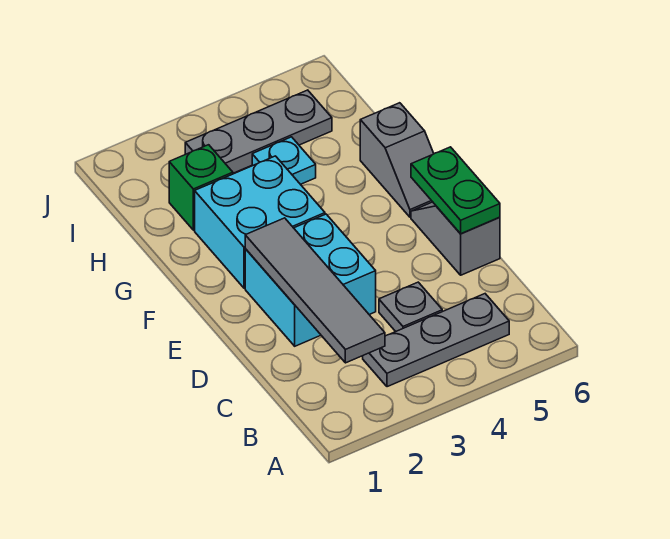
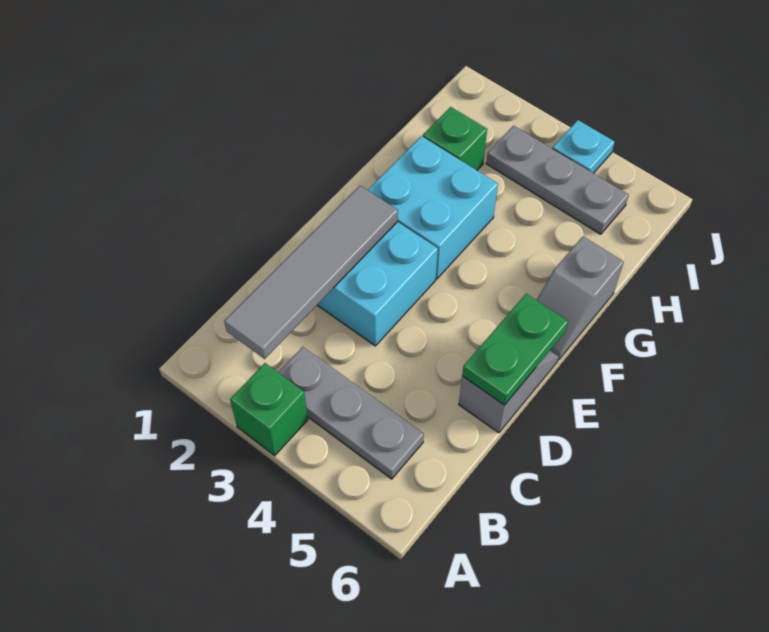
none -> green brick A3 level 1
grey plate C4 level 1 -> none
cyan plate H4 level 1 -> cyan plate J4 level 1

